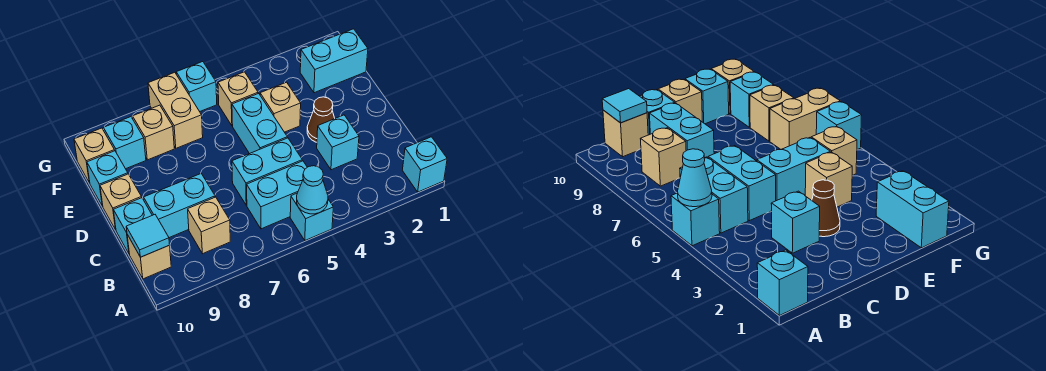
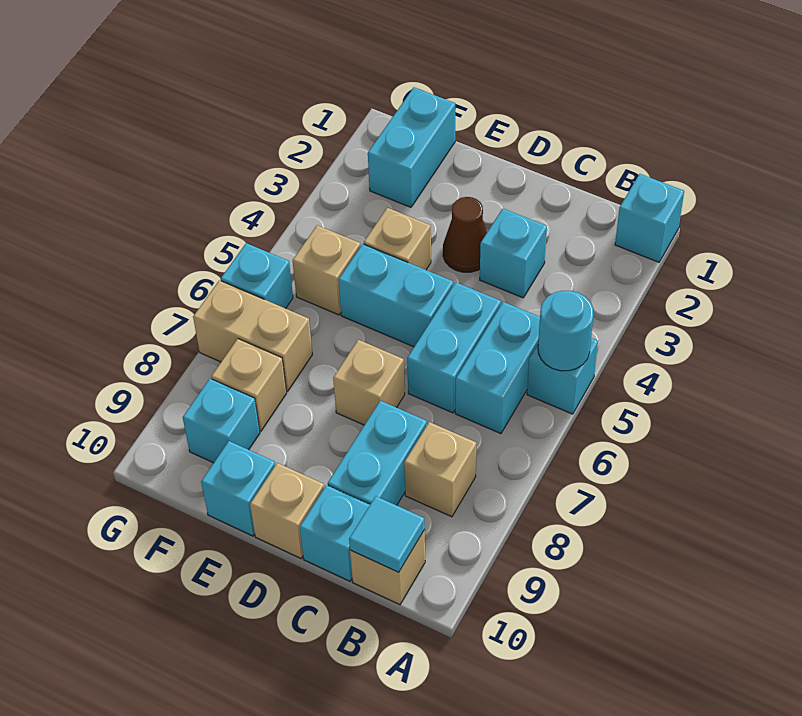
cyan cone A5 level 2 -> cyan round brick A5 level 2
tan brick F10 level 1 -> tan brick D7 level 1

